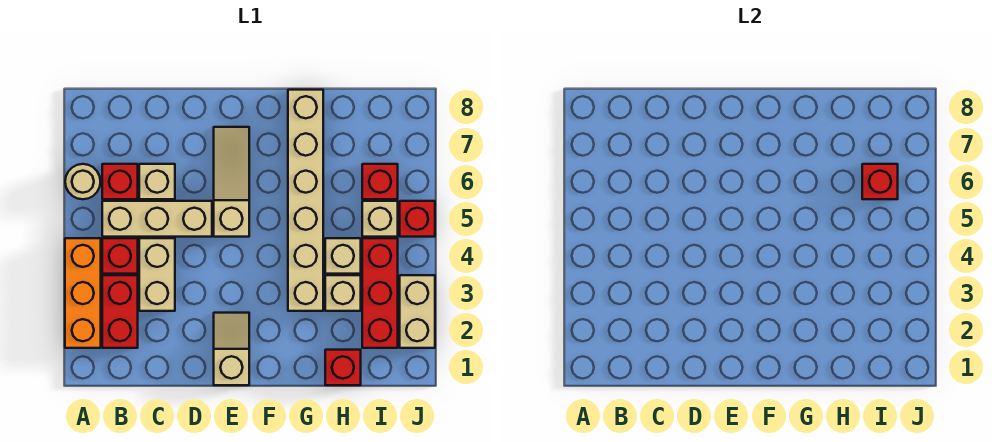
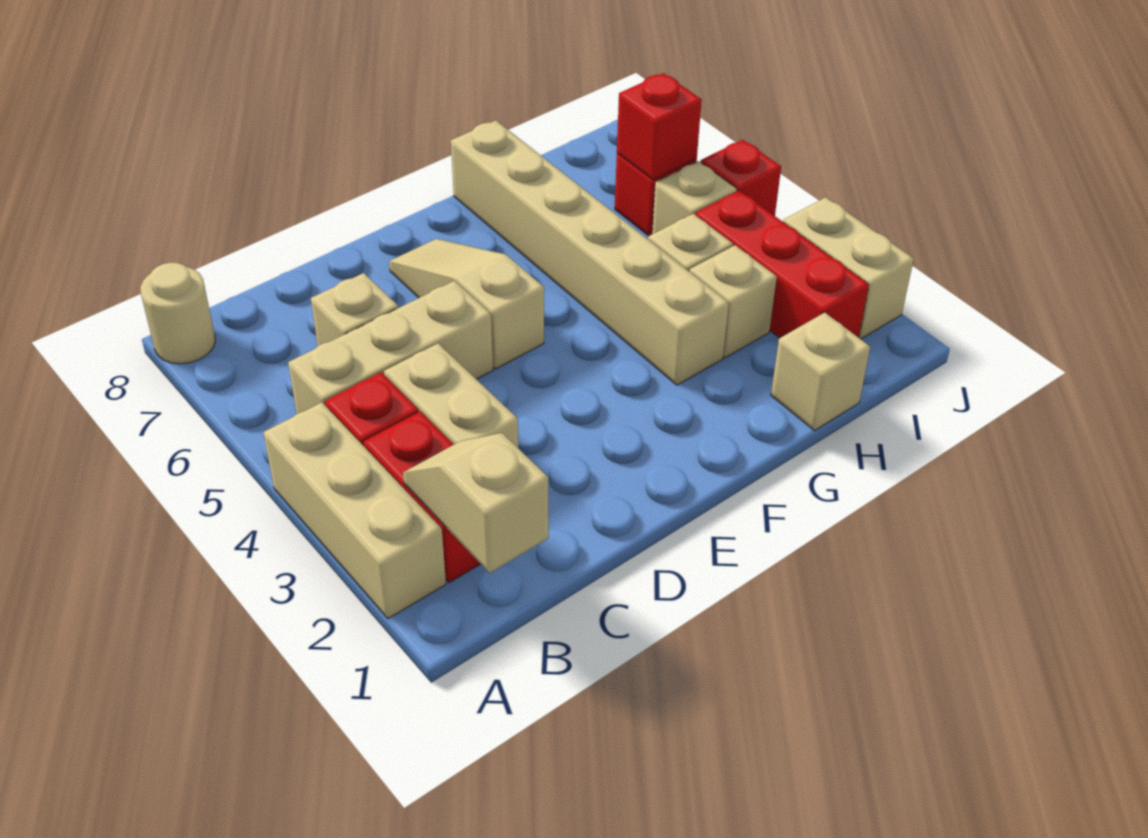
orange brick A2:A4 level 1 -> tan brick A2:A4 level 1
tan round brick A6 level 1 -> tan round brick A8 level 1
red brick B6 level 1 -> none
tan slope E1:E2 level 1 top 1 -> tan slope B1:B2 level 2 top 1
red brick H1 level 1 -> tan brick H1 level 1

